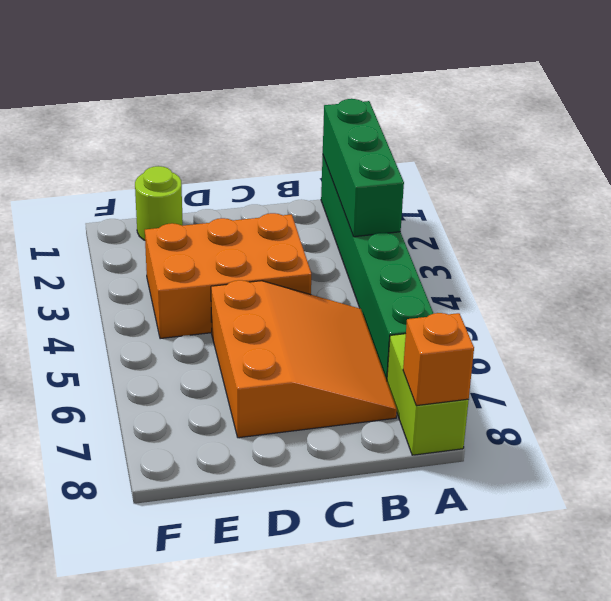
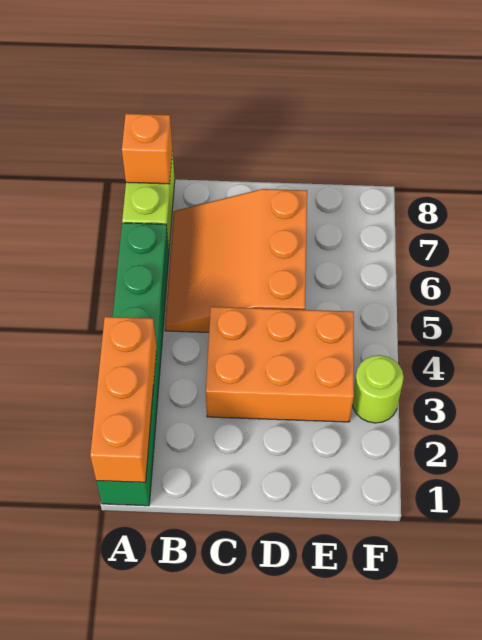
green brick A1:A3 level 2 -> orange brick A1:A3 level 2
lime round brick E1 level 1 -> lime round brick F3 level 1

